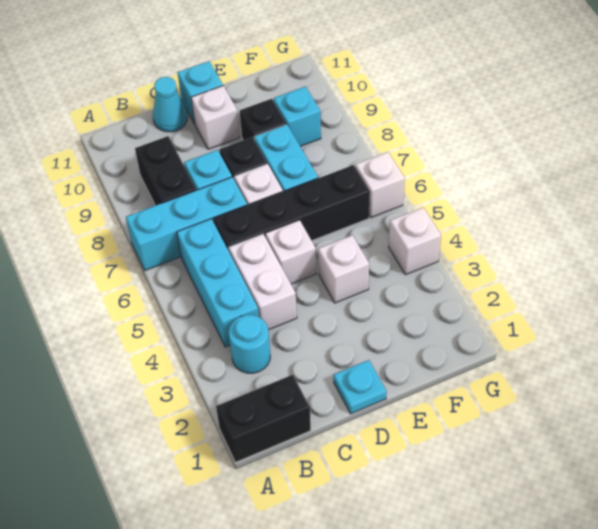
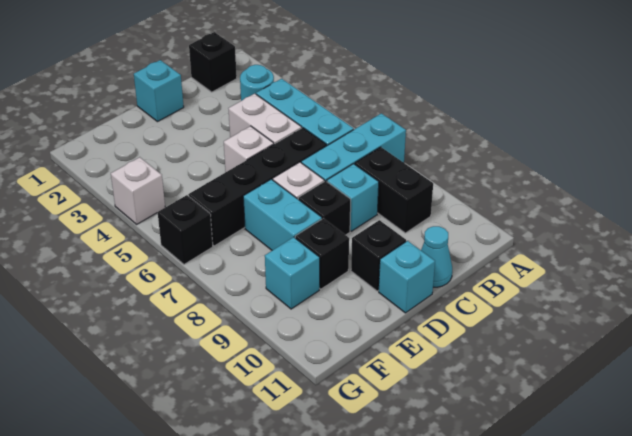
black brick A1:B1 level 1 -> black brick B1 level 1
cyan plate D1 level 1 -> cyan brick D1 level 1
white brick D10 level 1 -> black brick D10 level 1
white brick E4 level 1 -> none
white brick G6 level 1 -> black brick G6 level 1

